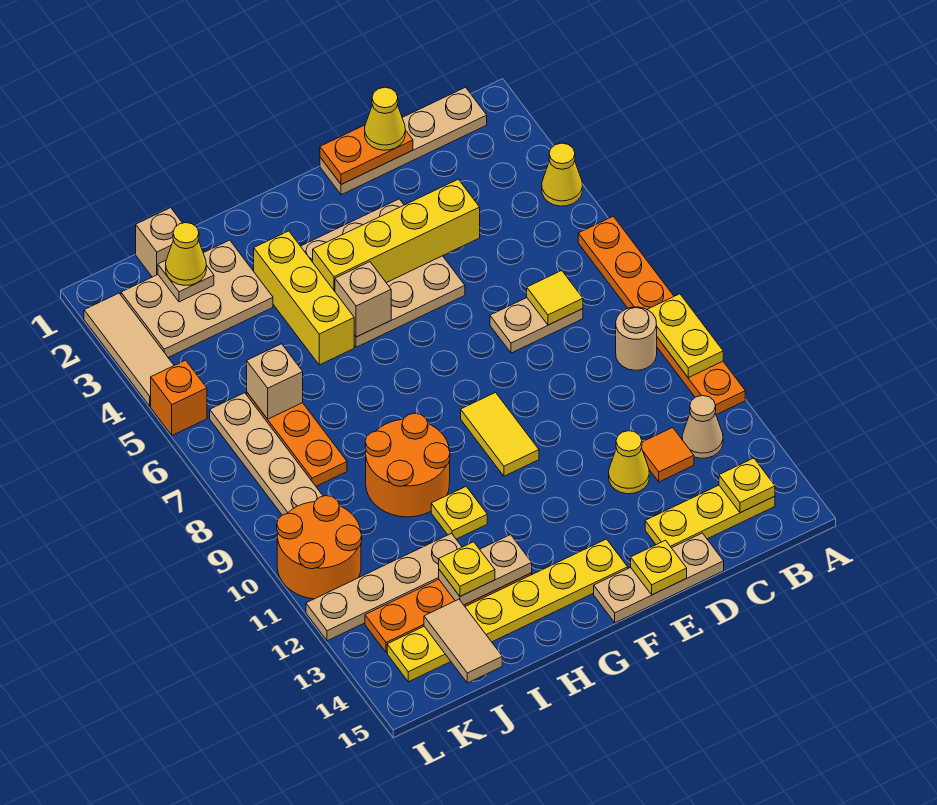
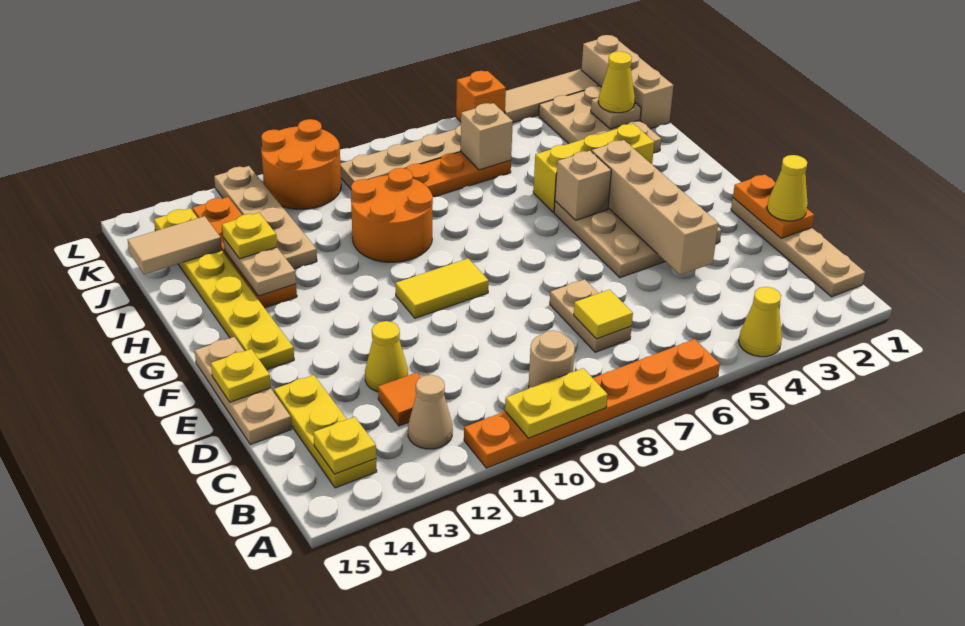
yellow brick D4:G4 level 2 -> tan brick D4:G4 level 2
yellow plate H11 level 1 -> none
tan brick J1 level 1 -> tan brick J1:L1 level 1

